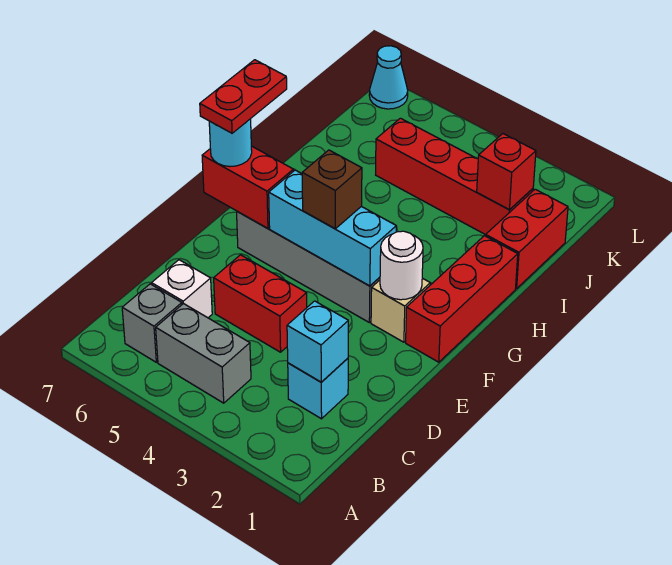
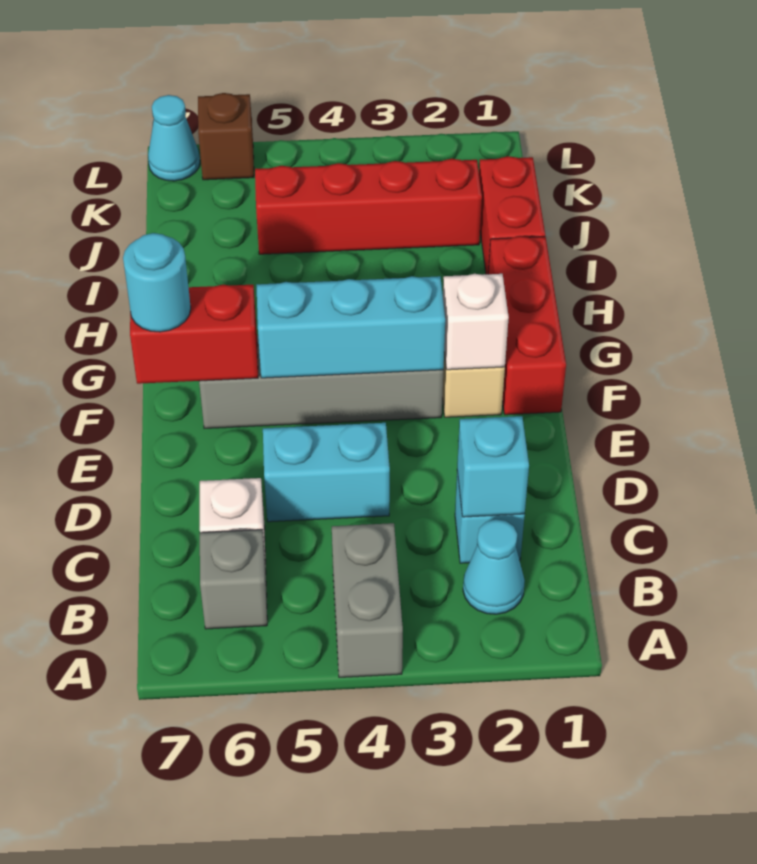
none -> cyan cone B2 level 1
grey brick B4:B5 level 1 -> grey brick A4:B4 level 1
red brick D4:D5 level 1 -> cyan brick D4:D5 level 1
white round brick F2 level 2 -> white brick F2 level 2
brown brick F4 level 3 -> brown brick L6 level 1
red plate F7:G7 level 4 -> none
red brick J2 level 2 -> none

